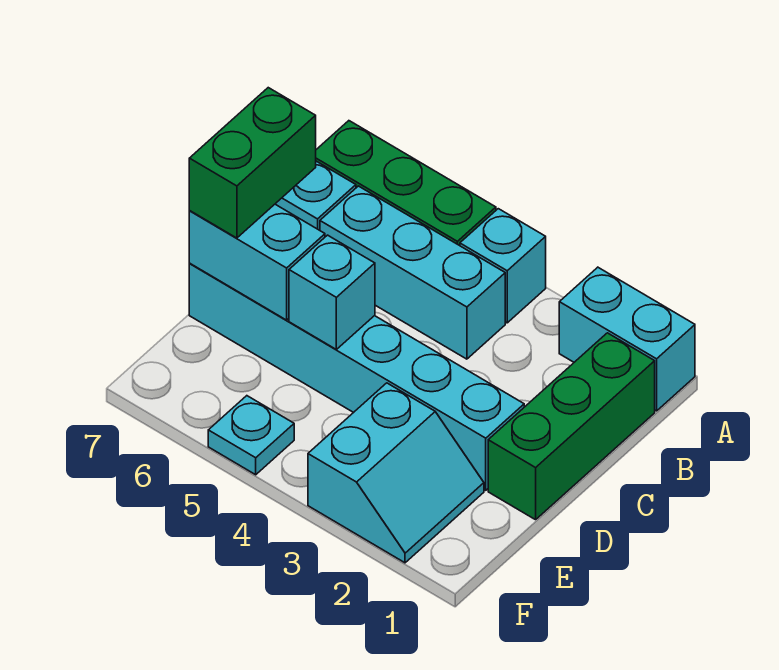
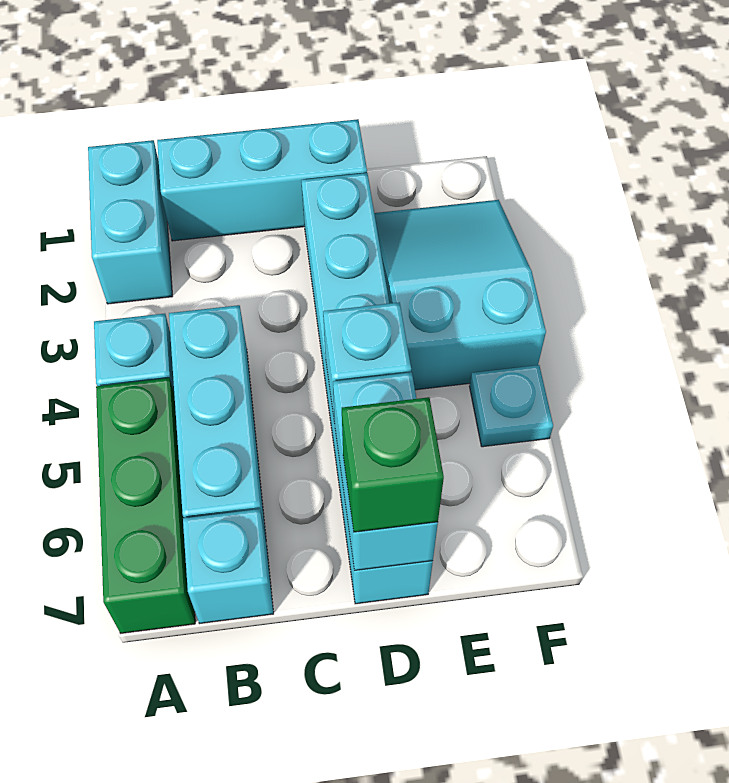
green brick B1:D1 level 1 -> cyan brick B1:D1 level 1
green brick C7:D7 level 3 -> green brick D7 level 3
cyan slope E2:F3 level 1 top 3 -> cyan slope E2:F4 level 1 top 4

